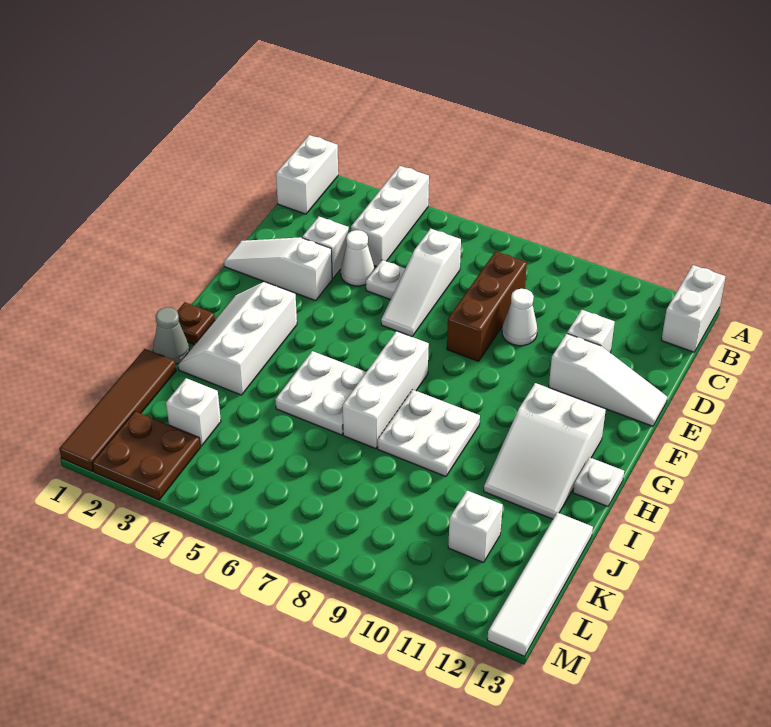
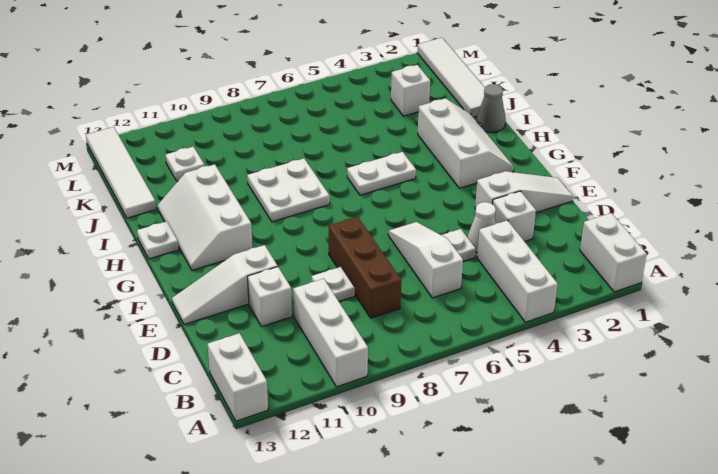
white cone D9 level 1 -> white plate D9 level 1
white brick G7:I7 level 1 -> white brick A10:C10 level 1
white slope G11:I12 level 1 top G -> white slope G11:I12 level 1 top 11
brown plate H1 level 1 -> none
white plate H5:I6 level 1 -> white plate H5:H6 level 1
brown tile J1:M1 level 1 -> white tile J1:M1 level 1
white brick K11 level 1 -> white plate K11 level 1
brown plate L2:M3 level 1 -> none

